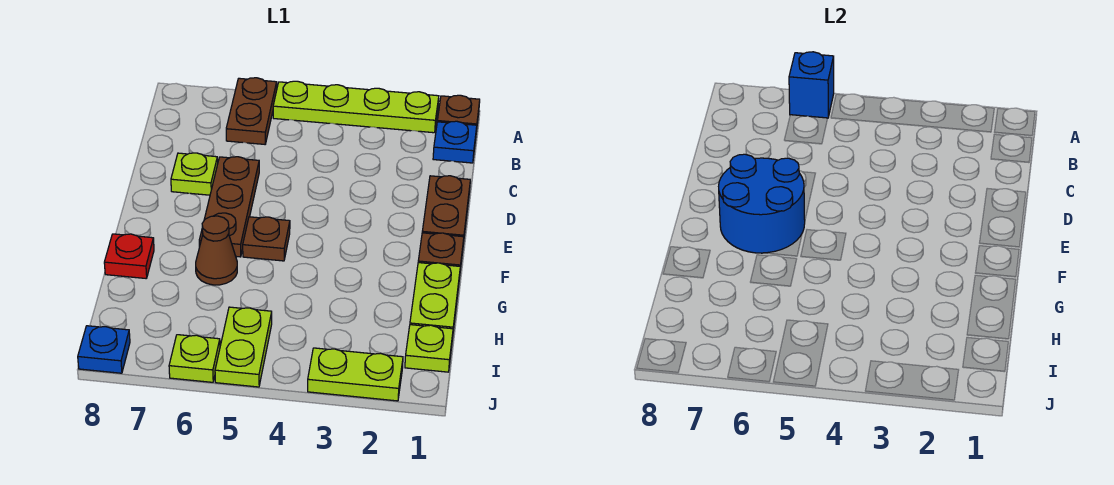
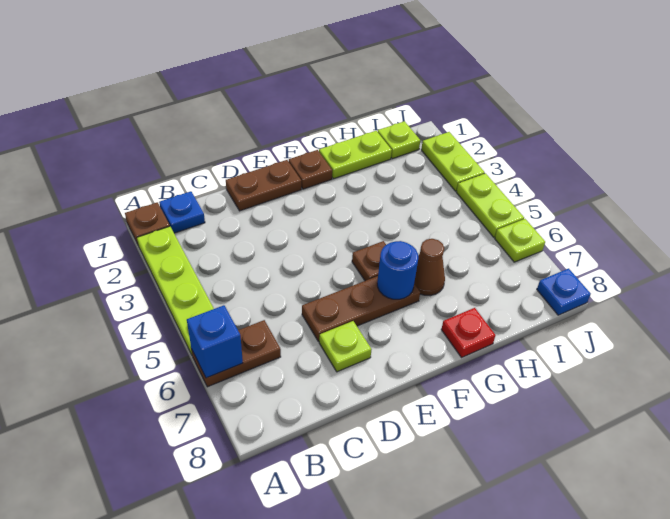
blue round brick E6:F7 level 2 -> blue round brick F6 level 2
lime plate I5:J5 level 1 -> lime plate J4:J5 level 1

